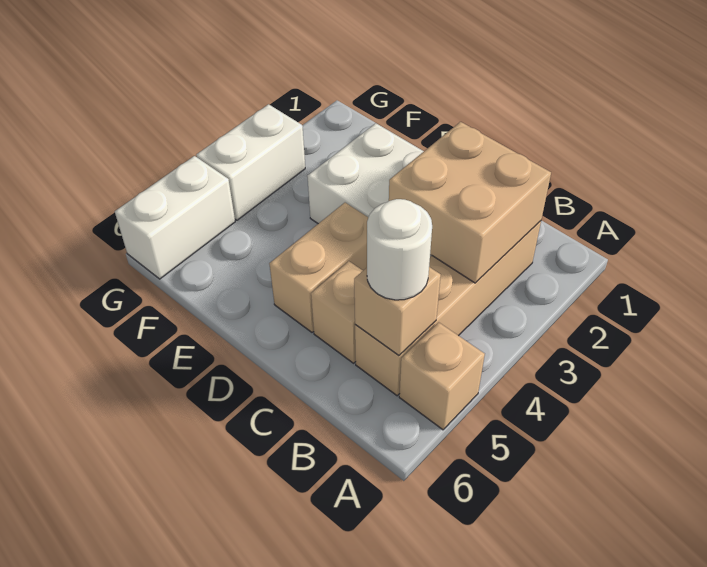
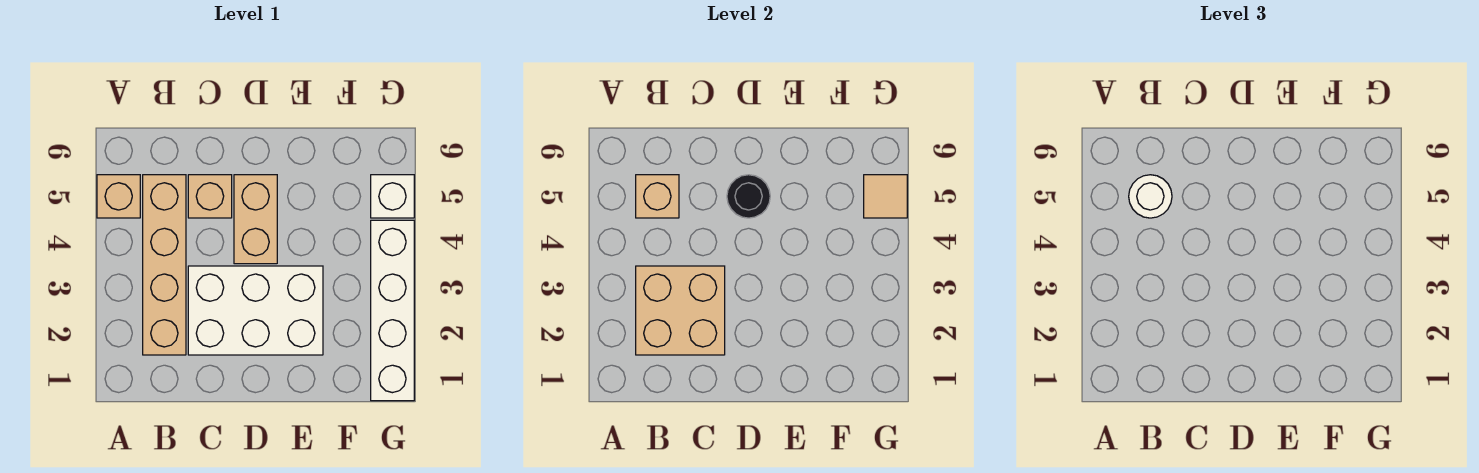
none -> black round brick D5 level 2
white brick G3:G4 level 1 -> white brick G1:G4 level 1
white brick G5:G6 level 1 -> white brick G5 level 1
none -> tan tile G5 level 2

